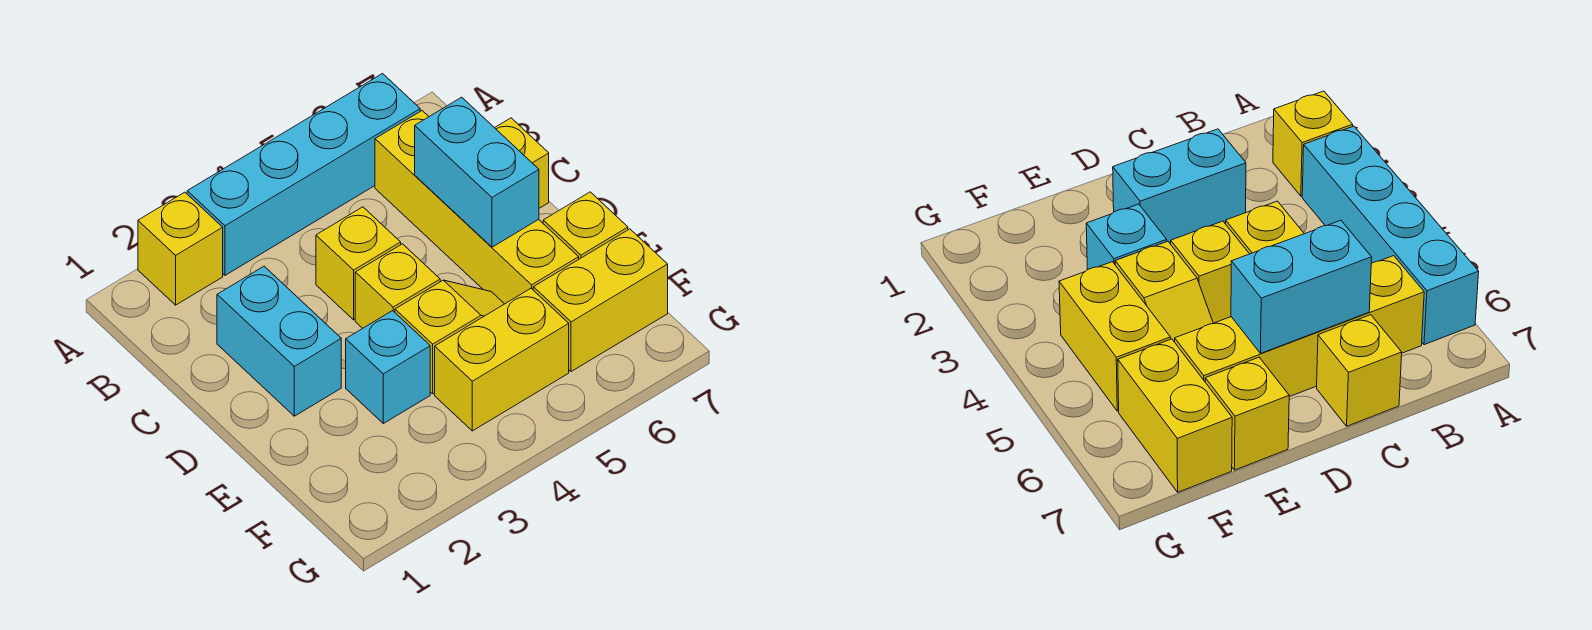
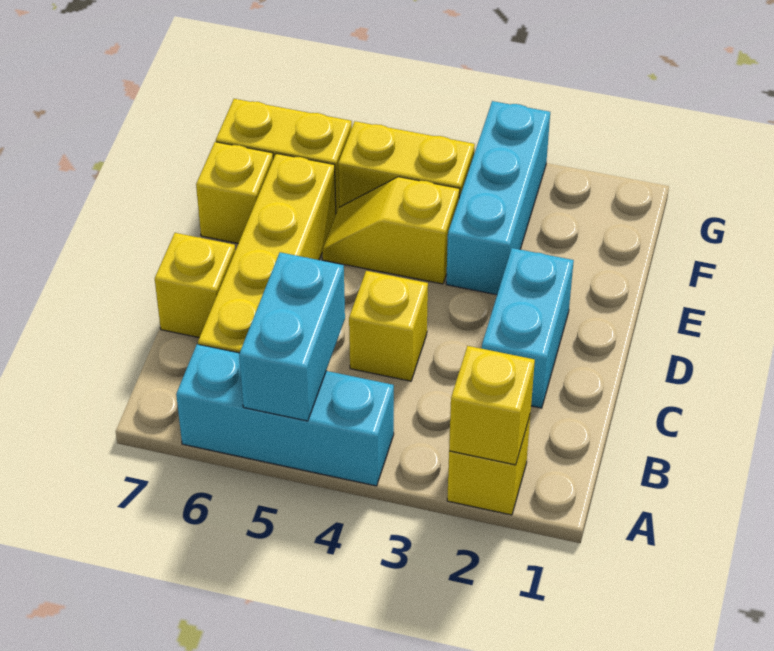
cyan brick A3:A6 level 1 -> cyan brick A4:A6 level 1
cyan brick C6:D6 level 2 -> cyan brick A5:B5 level 2
yellow brick D4 level 1 -> yellow brick A2 level 2
cyan brick E3 level 1 -> cyan brick E3:G3 level 1

